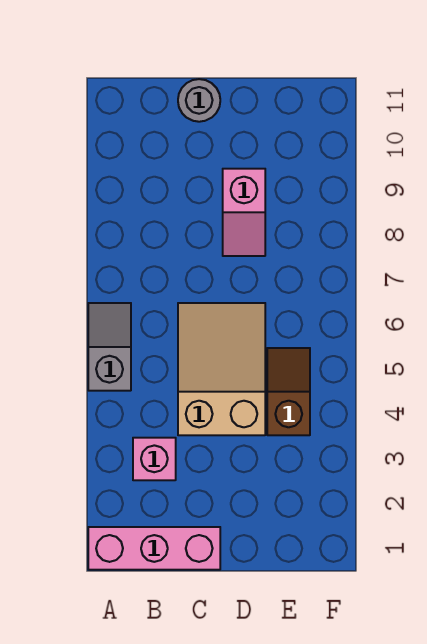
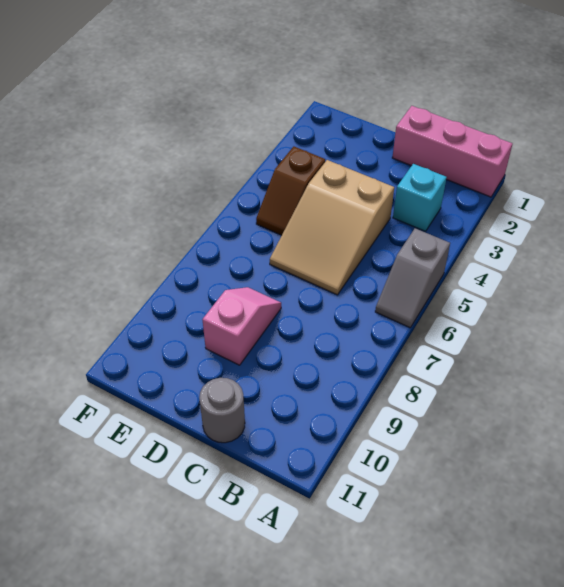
pink brick B3 level 1 -> cyan brick B3 level 1

